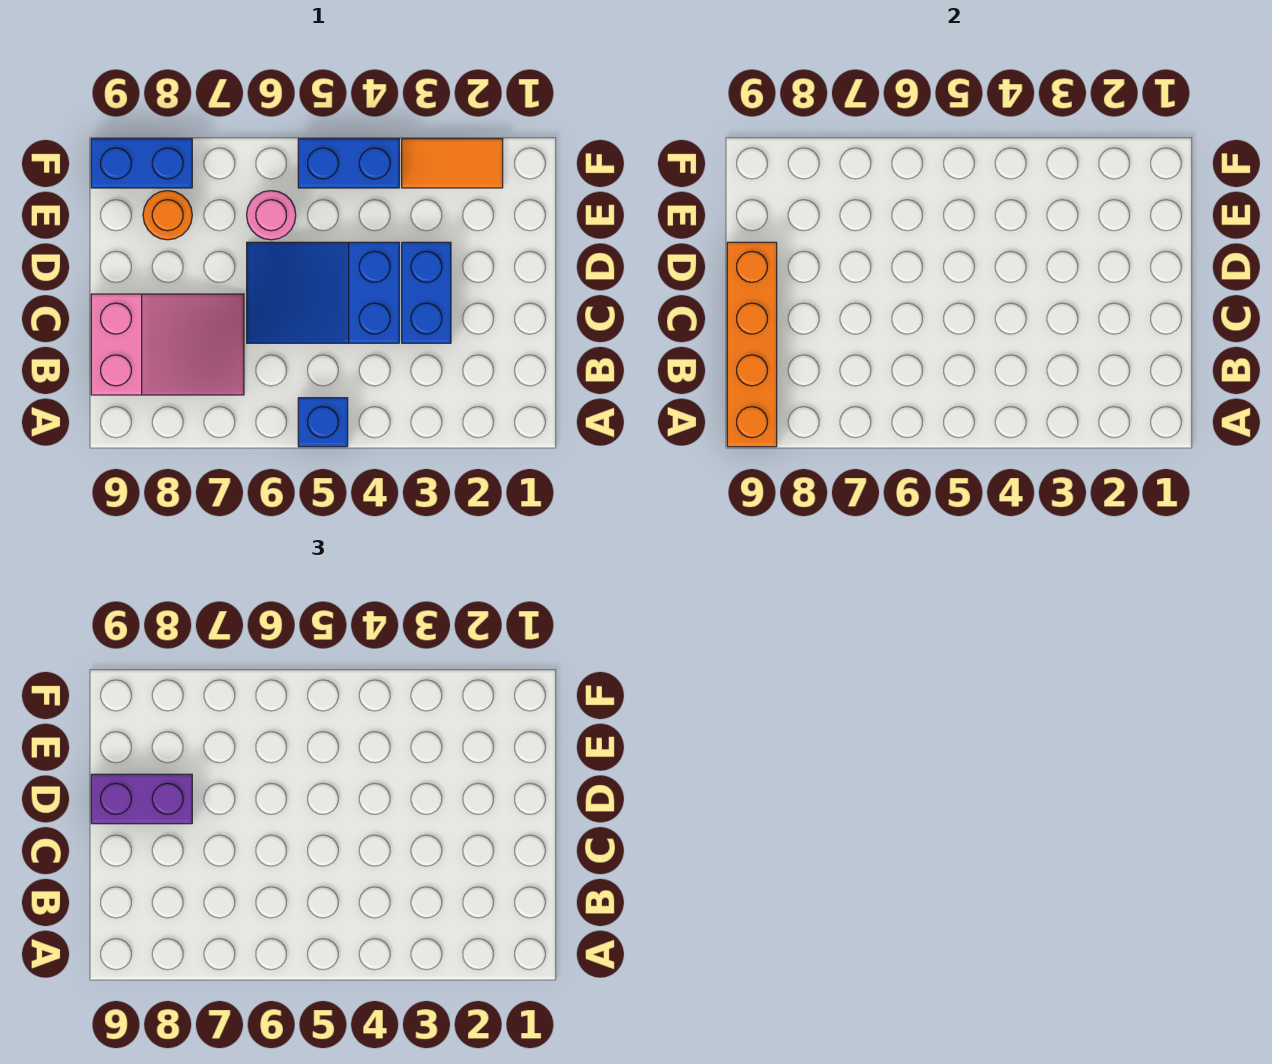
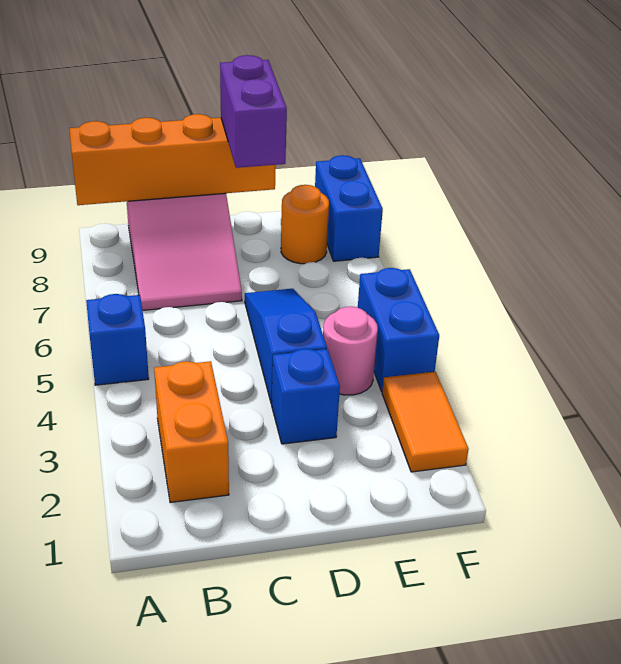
none -> orange brick B2:B3 level 1
blue brick C3:D3 level 1 -> blue brick D3 level 1
blue slope C4:D6 level 1 top 4 -> blue slope D4:D6 level 1 top 4
pink round brick E6 level 1 -> pink round brick E4 level 1

